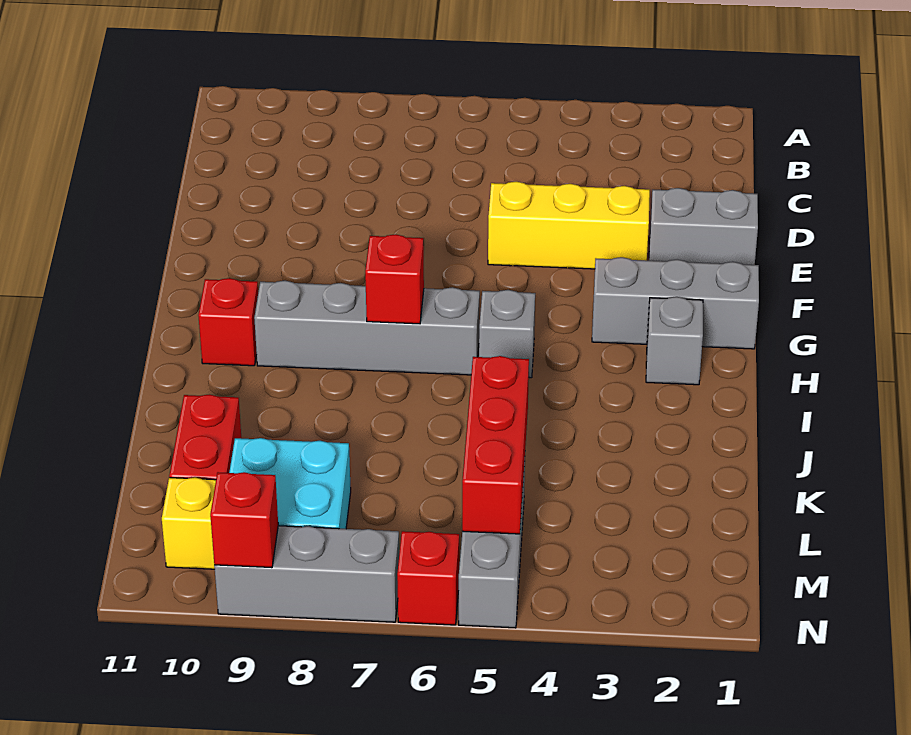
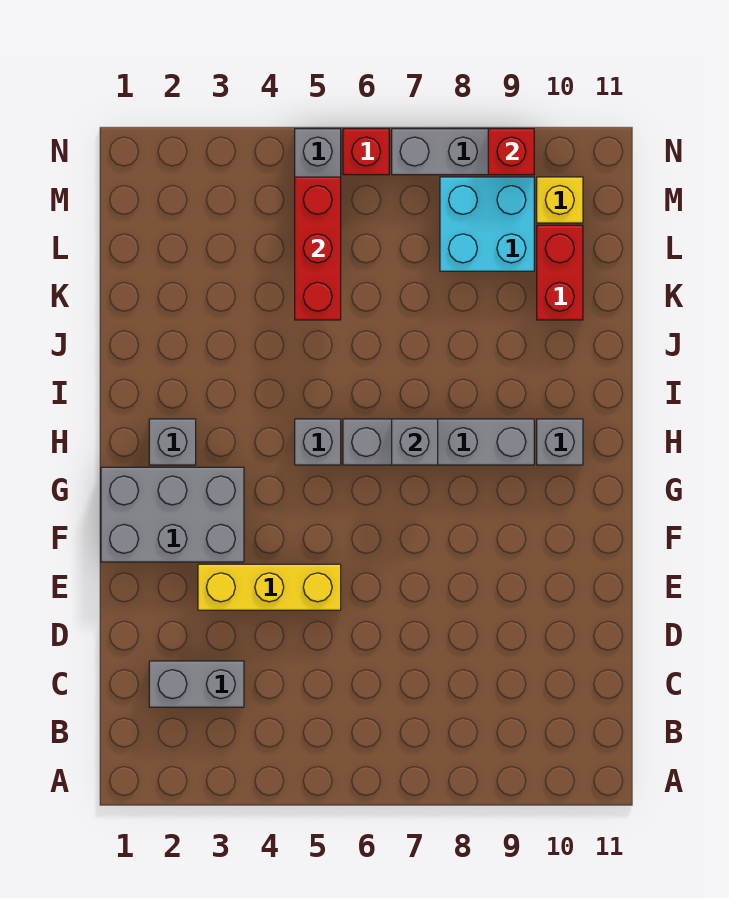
grey brick E1:E2 level 1 -> grey brick C2:C3 level 1
grey brick G1:G3 level 1 -> grey brick F1:G3 level 1
red brick H7 level 2 -> grey brick H7 level 2
red brick H10 level 1 -> grey brick H10 level 1

